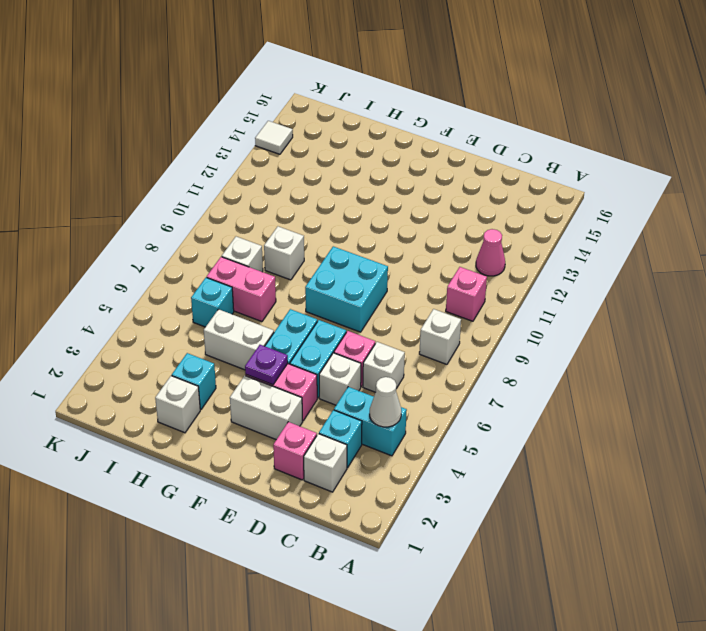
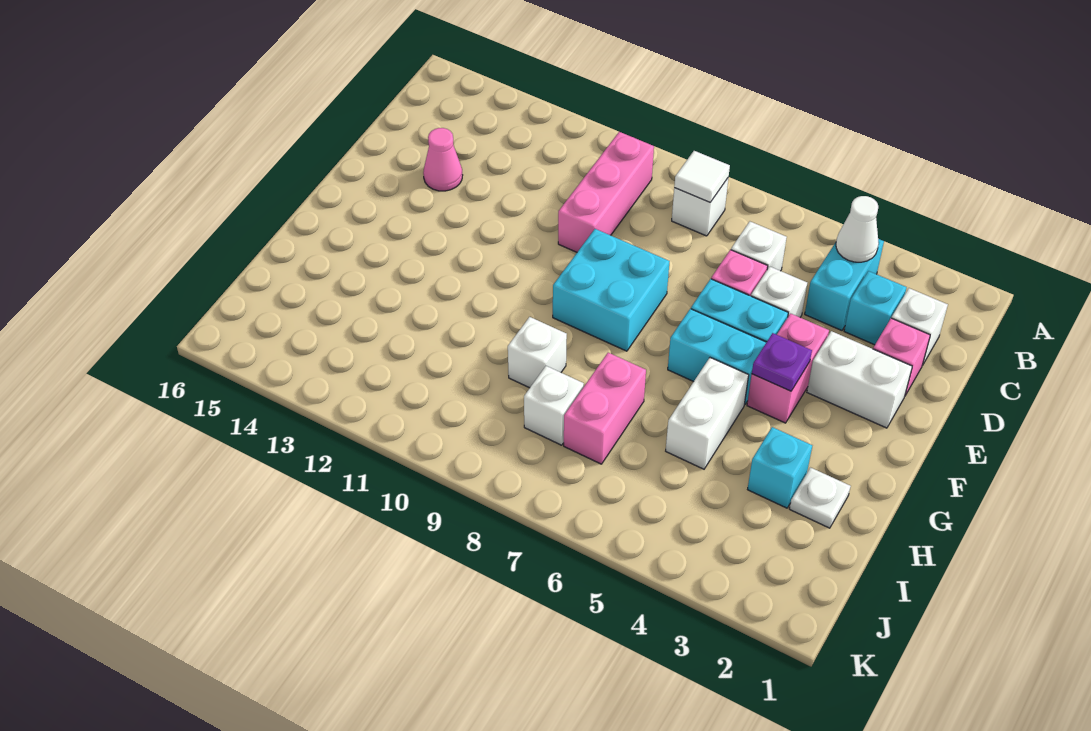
pink brick B10 level 1 -> pink brick B10:D10 level 1
pink cone B12 level 1 -> pink cone D14 level 1
white brick E3:F3 level 1 -> white brick E2:E3 level 1
white brick H2 level 1 -> white plate H2 level 1
cyan brick I6 level 1 -> none
white tile K14 level 1 -> white tile B8 level 2

